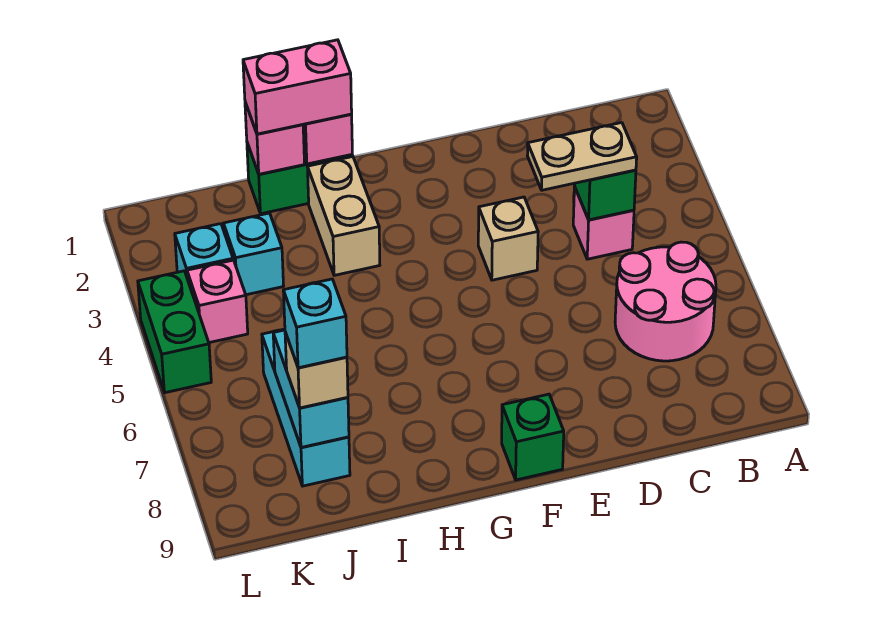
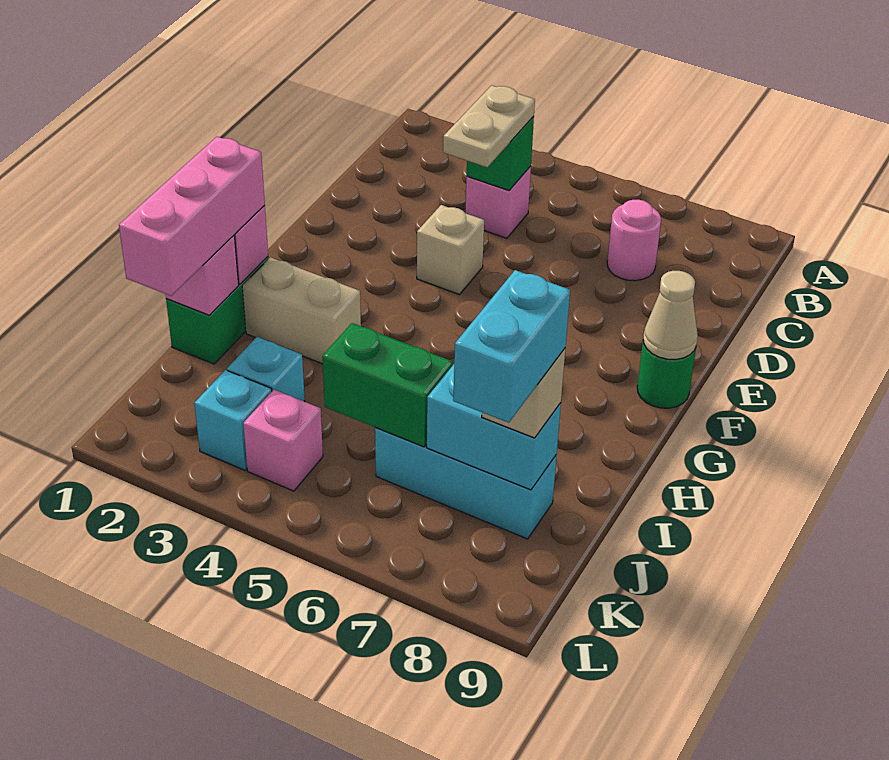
pink round brick B6:C7 level 1 -> pink round brick C7 level 1
green brick F9 level 1 -> green round brick F9 level 1
none -> tan cone F9 level 2
pink brick H1:I1 level 3 -> pink brick H1:J1 level 3
cyan brick J8 level 4 -> cyan brick J8:K8 level 4
green brick L4:L5 level 1 -> green brick J5:J6 level 2

